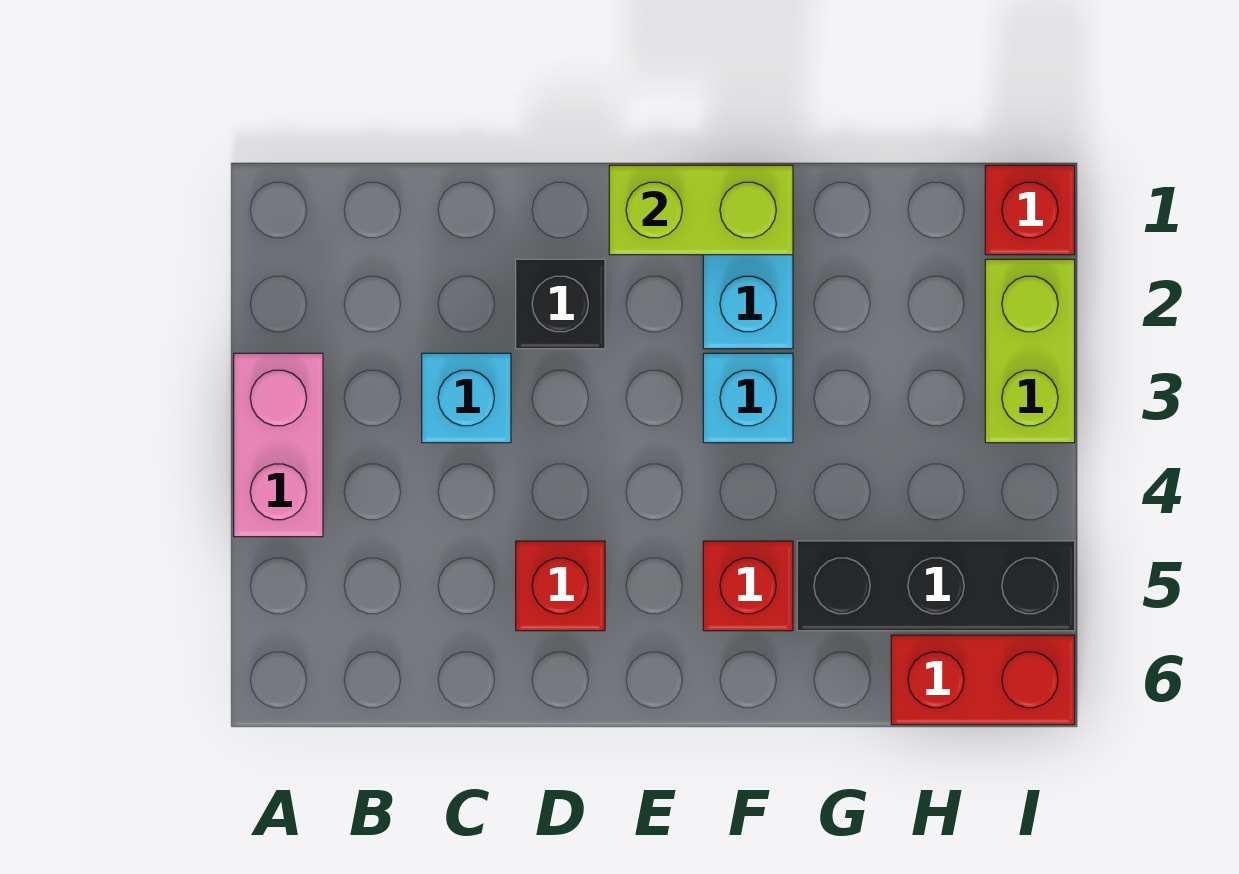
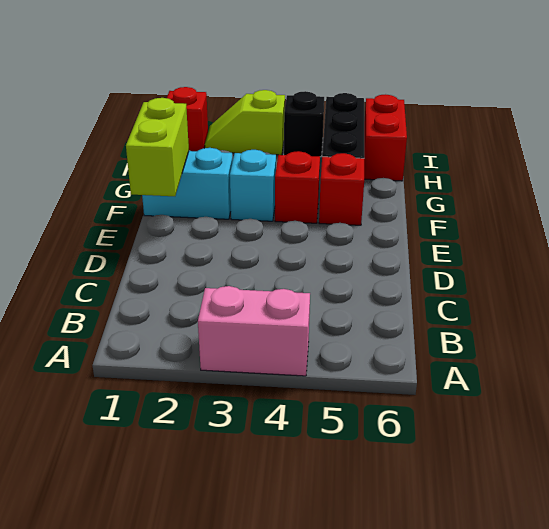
cyan brick C3 level 1 -> none
black brick D2 level 1 -> black brick I4 level 1
red brick D5 level 1 -> red brick F4 level 1
lime brick I2:I3 level 1 -> lime slope I2:I3 level 1 top 3

